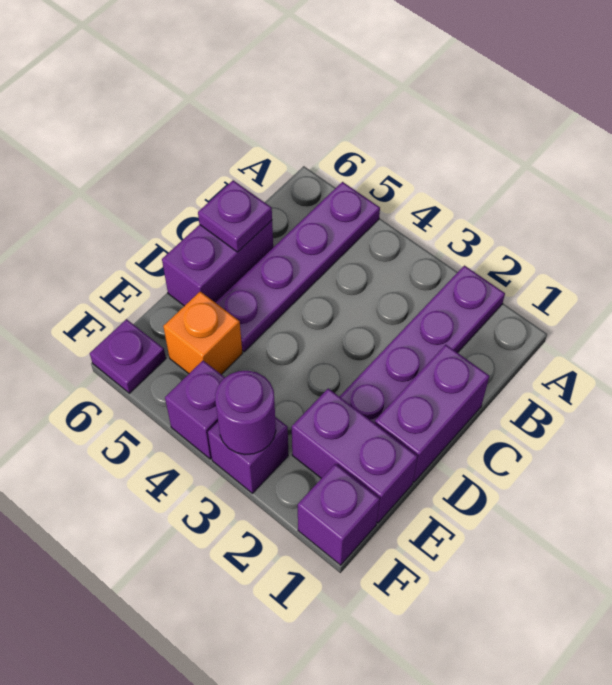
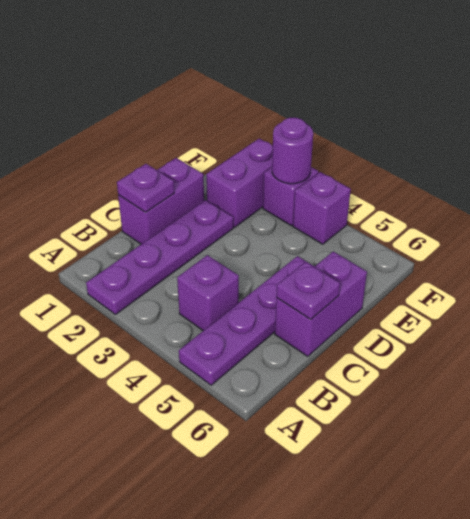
purple brick E1:E2 level 1 -> purple brick E2:F2 level 1
orange brick E5 level 1 -> none
purple brick F1 level 1 -> purple brick B4 level 1
purple plate F6 level 1 -> purple plate C1 level 2

